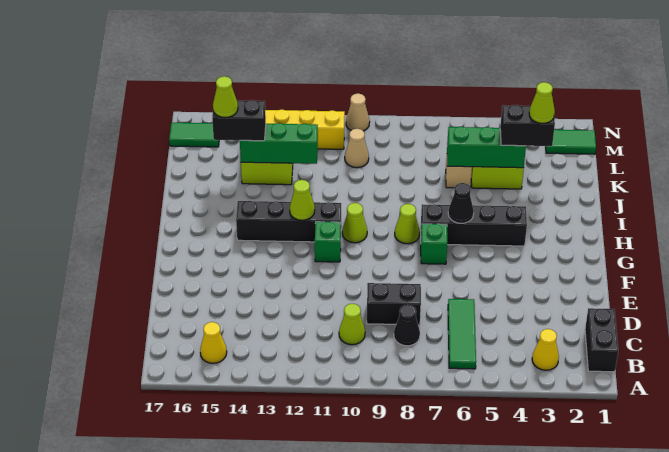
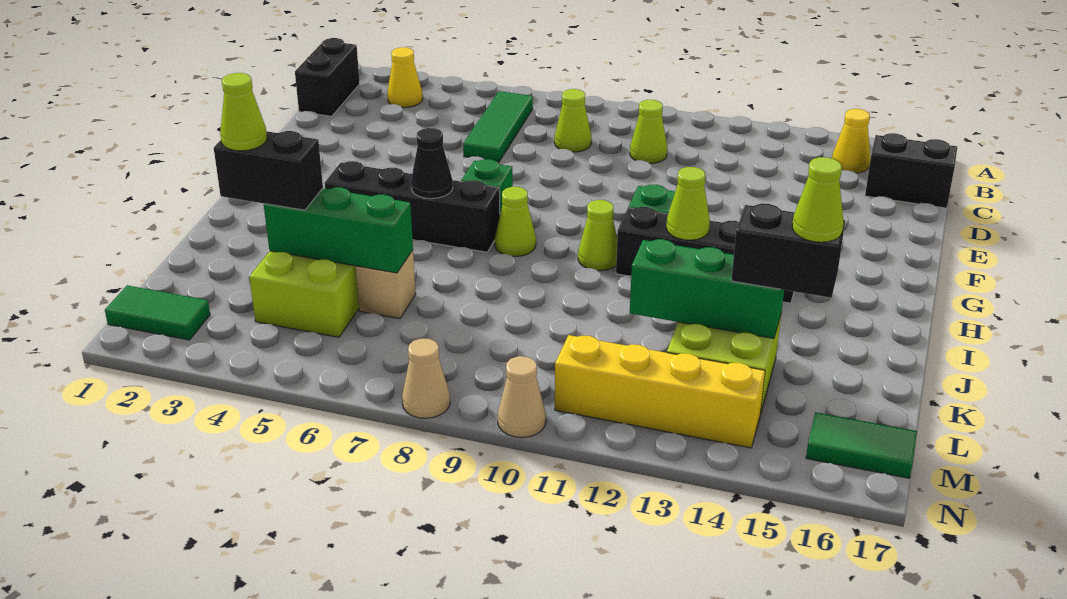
black cone C8 level 1 -> lime cone C8 level 1
black brick D8:D9 level 1 -> black brick C16:C17 level 1
tan cone L10 level 1 -> tan cone N8 level 1

